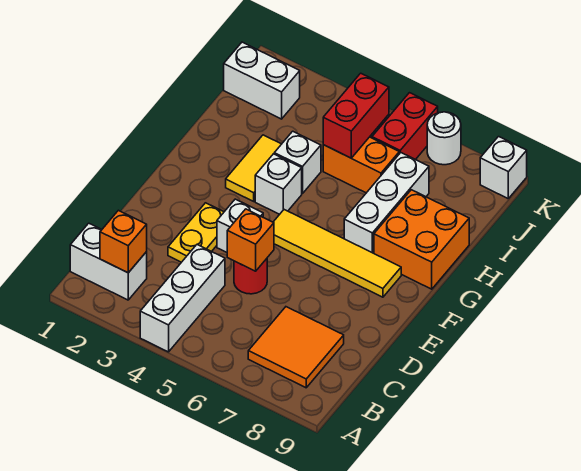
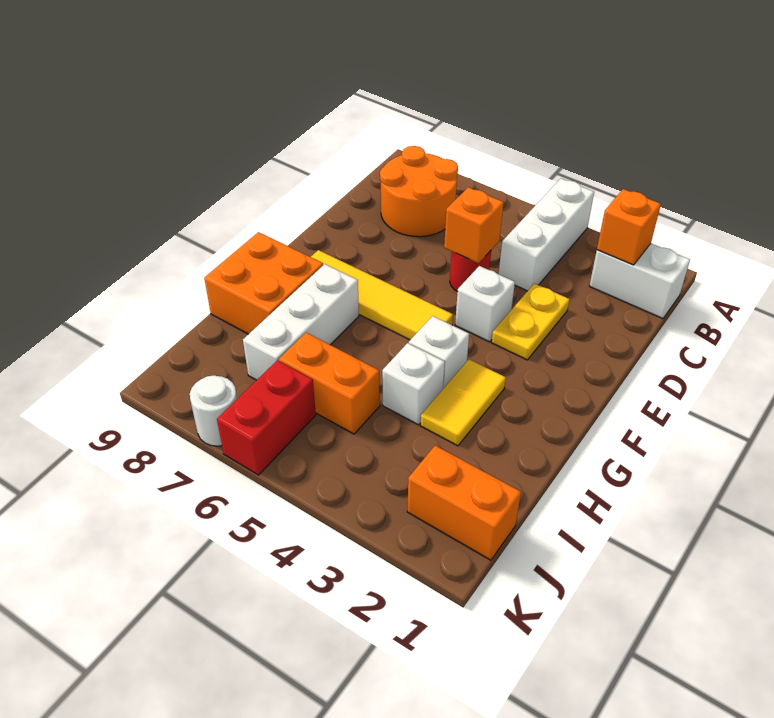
orange tile B7:C8 level 1 -> orange round brick B7:C8 level 1
red brick I5:J5 level 2 -> none
white brick J1:J2 level 1 -> orange brick J1:J2 level 1
white brick K9 level 1 -> none

